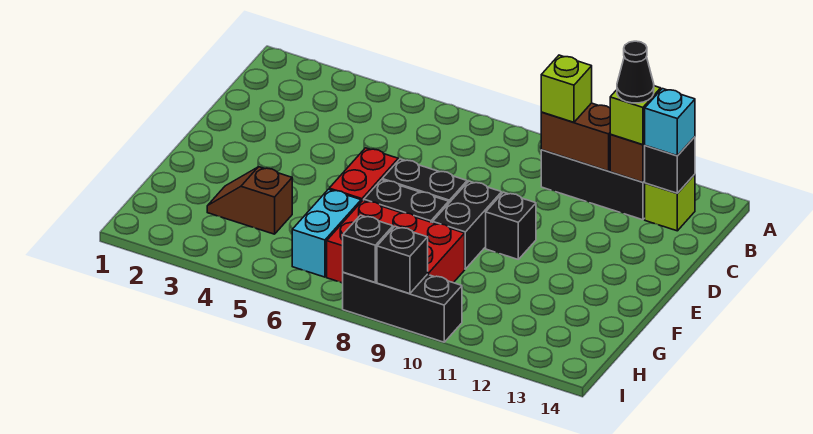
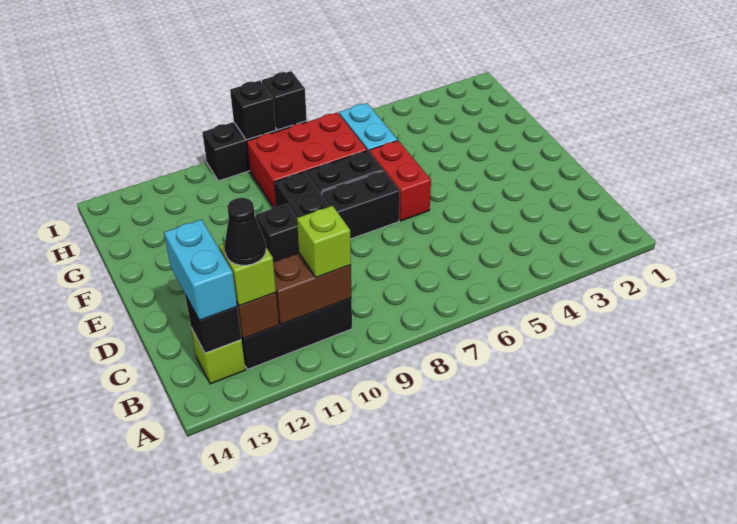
cyan brick B13 level 3 -> cyan brick B13:C13 level 3
brown slope G3:G4 level 1 top 4 -> none

